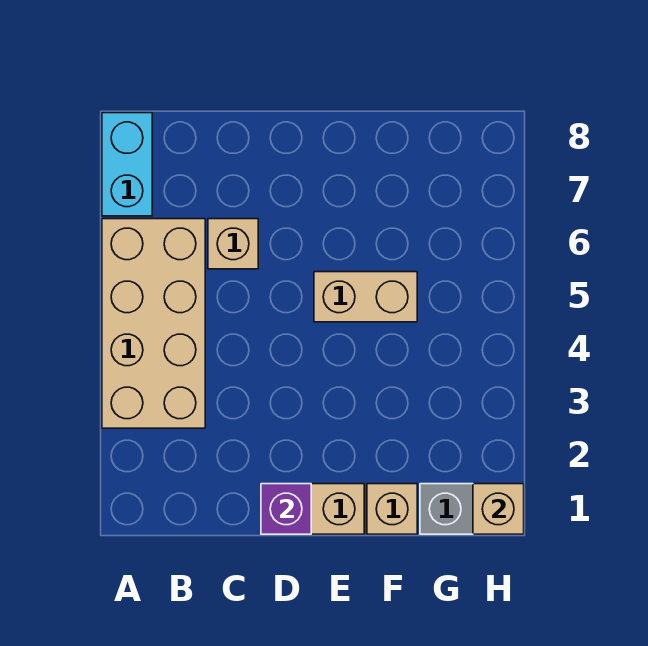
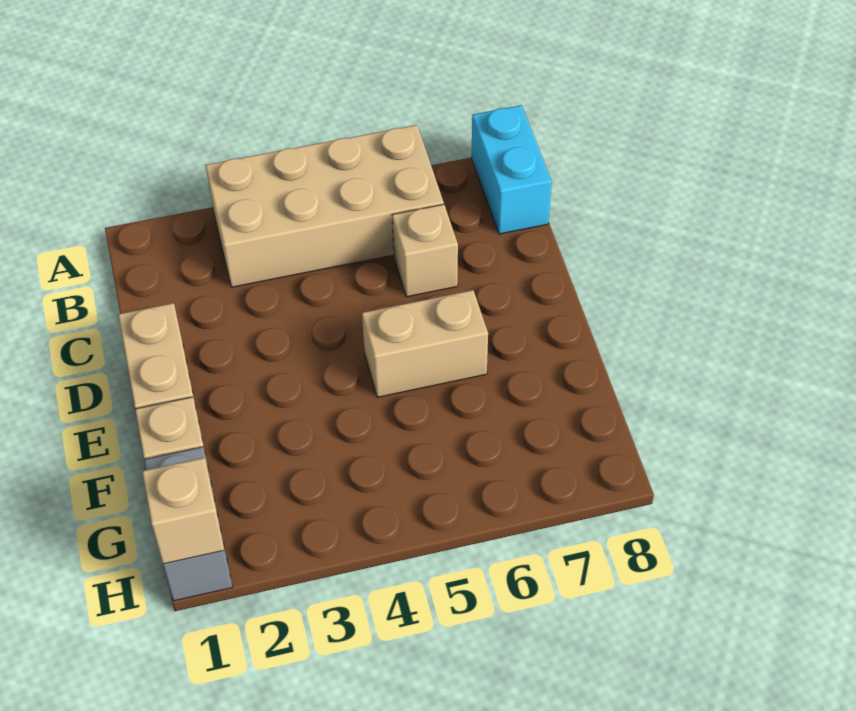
cyan brick A7:A8 level 1 -> cyan brick A8:B8 level 1
purple brick D1 level 2 -> none
tan brick E5:F5 level 1 -> tan brick E5:E6 level 1

